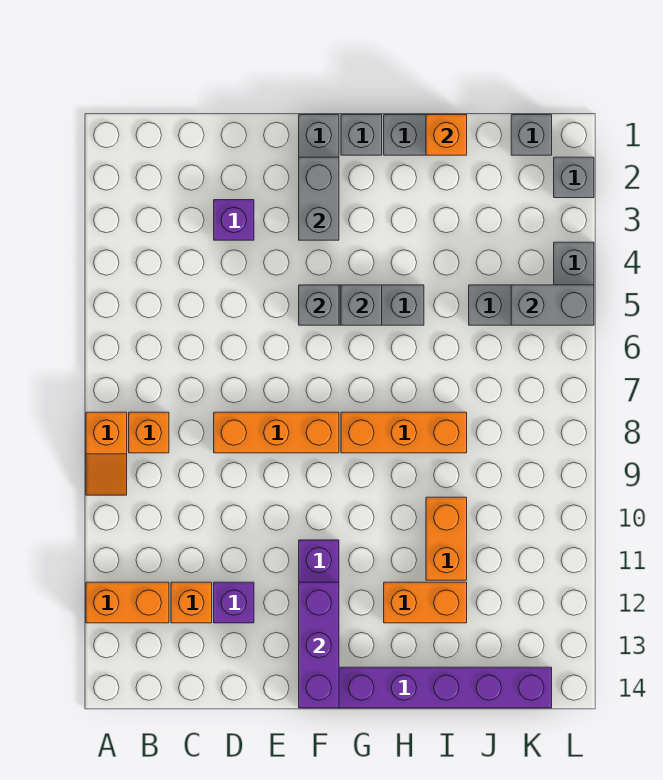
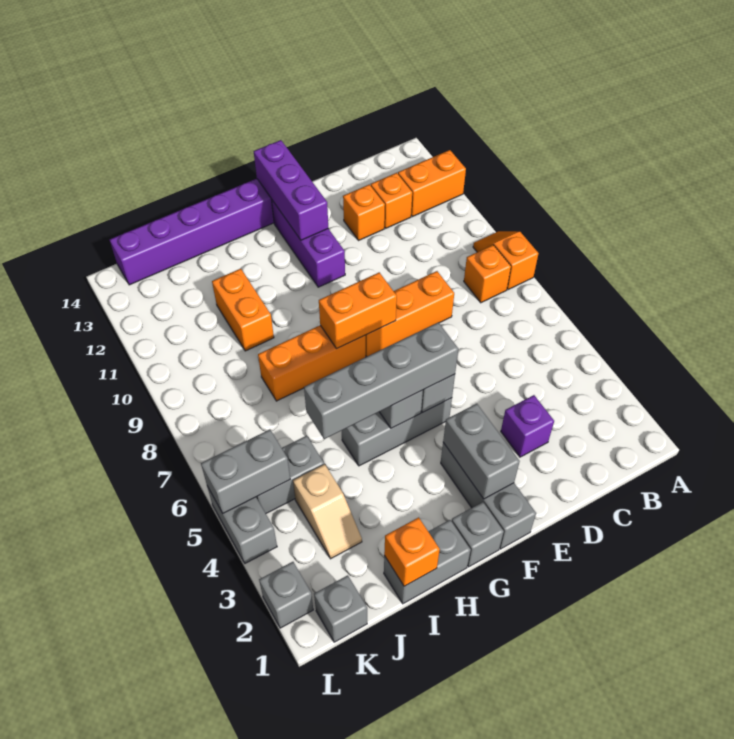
purple brick D12 level 1 -> orange brick D12 level 1
none -> grey brick F5:I5 level 3
orange brick H12:I12 level 1 -> orange brick F8:G8 level 2
none -> tan slope J3:J4 level 1 top 4

